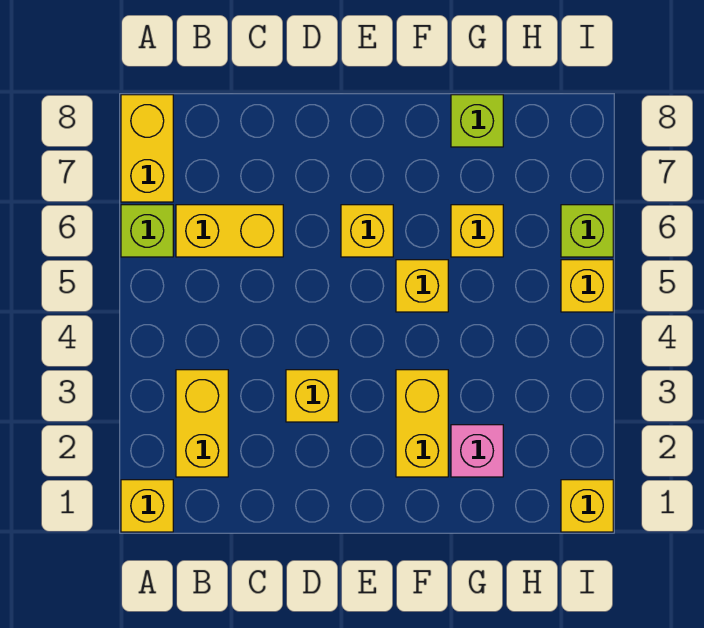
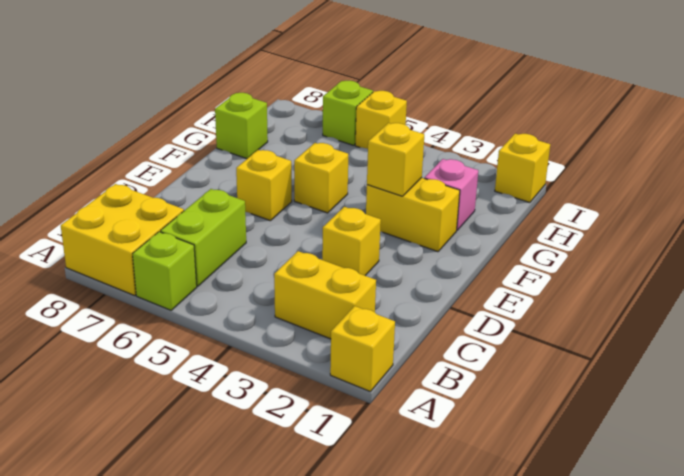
yellow brick A7:A8 level 1 -> yellow brick A7:B8 level 1
yellow brick B6:C6 level 1 -> lime brick B6:C6 level 1
yellow brick G6 level 1 -> yellow brick F3 level 2

